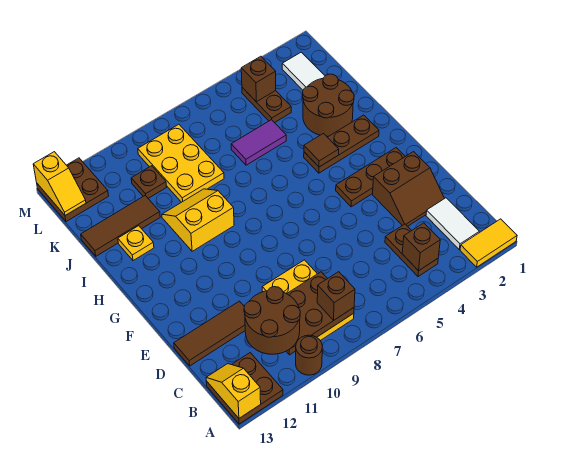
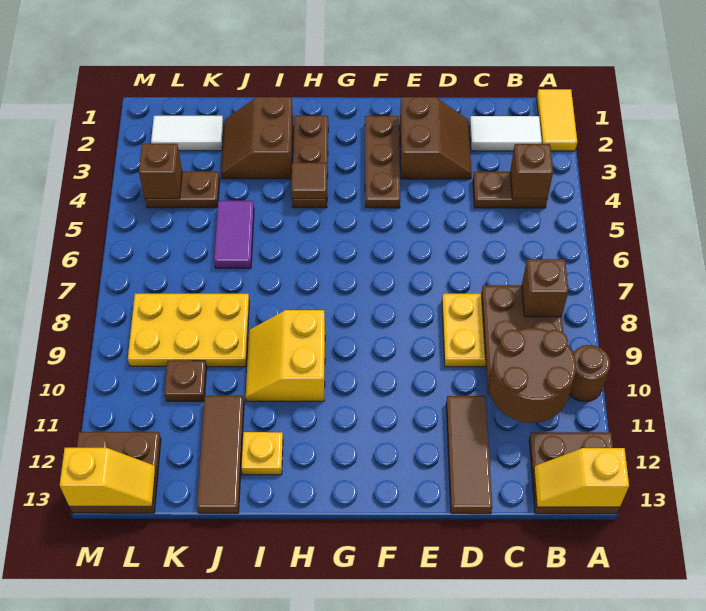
brown round brick I2:J3 level 1 -> brown slope I2:J3 level 1 top I

